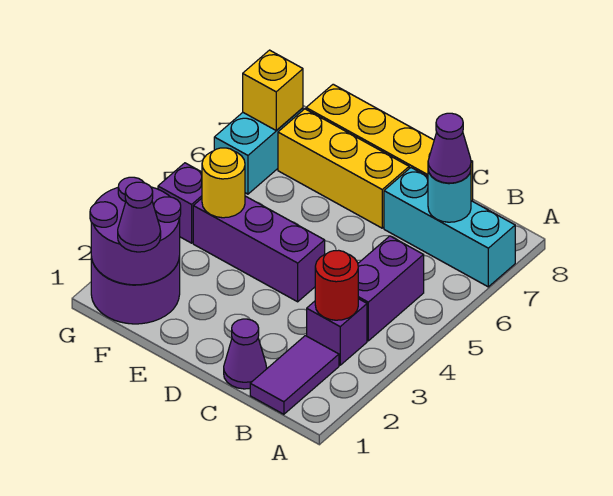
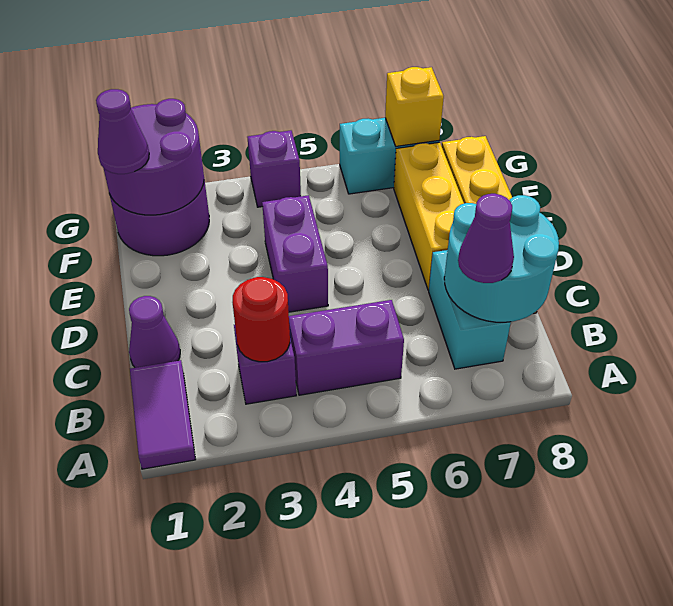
cyan brick A7:C7 level 1 -> cyan brick B7:C7 level 1
purple tile B1:B2 level 1 -> purple tile A1:B1 level 1
cyan round brick B7 level 2 -> cyan round brick B7:C8 level 2
purple brick D4:F4 level 1 -> purple brick D4:E4 level 1
yellow round brick F4 level 2 -> none

